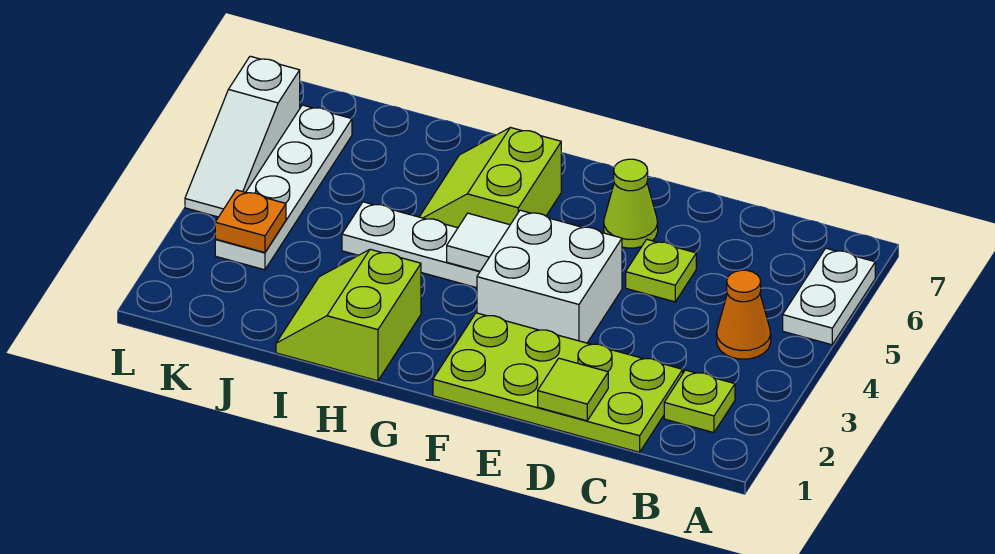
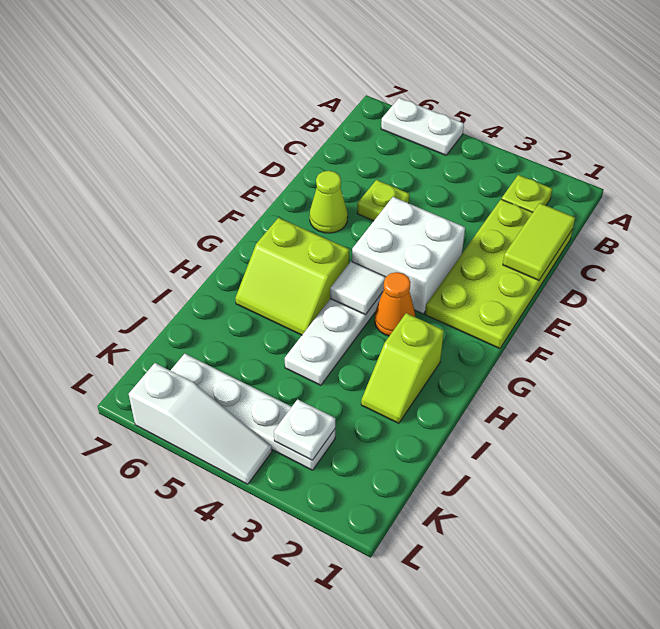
orange cone B4 level 1 -> orange cone G3 level 1
lime tile D1 level 2 -> lime tile C1:D1 level 2
lime slope H1:I2 level 1 top H -> lime slope H2:I2 level 1 top H
orange plate K3 level 2 -> white plate K3 level 2

